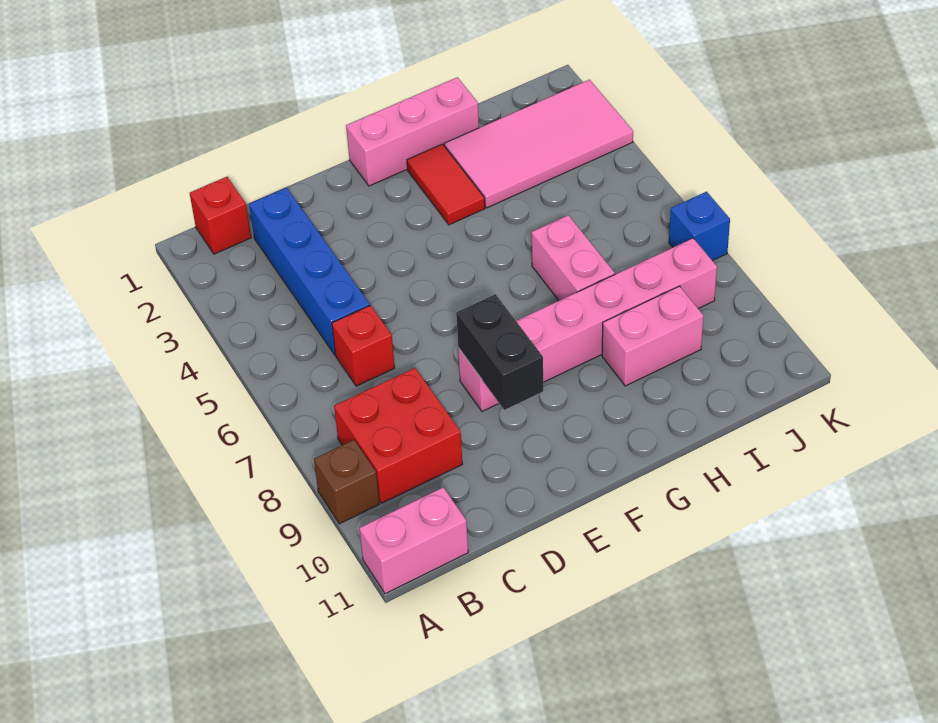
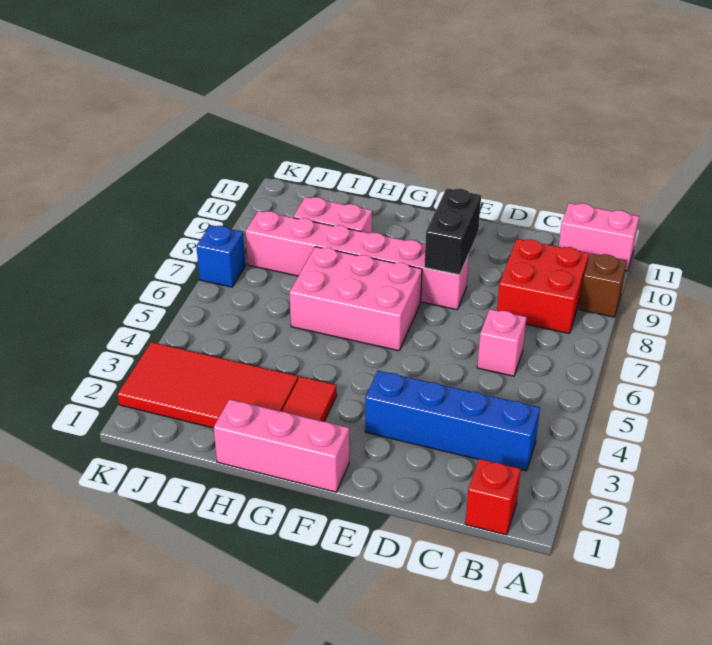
blue brick C2:C5 level 1 -> blue brick B3:E3 level 1
red brick C6 level 1 -> pink brick C6 level 1
pink tile H2:K3 level 1 -> red tile H2:K3 level 1
pink brick H6:H7 level 1 -> pink brick F6:H7 level 1

